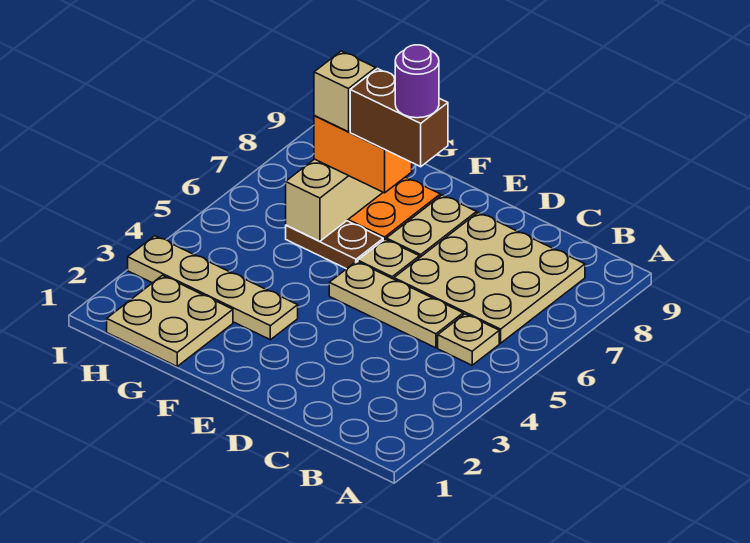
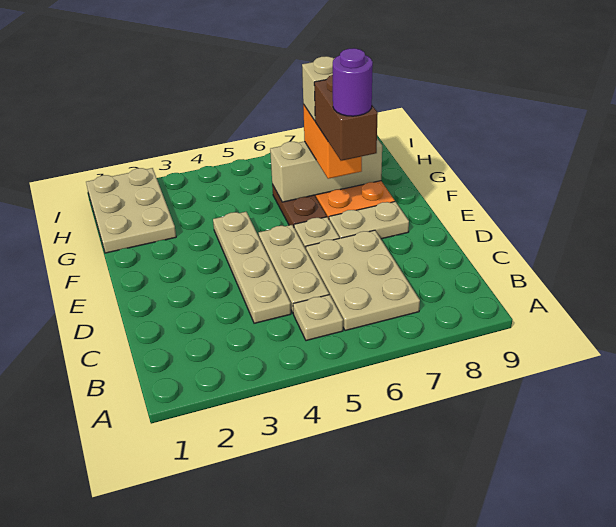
tan plate B6:D8 level 1 -> tan plate B6:D7 level 1
tan plate F3:I3 level 1 -> tan plate C4:F4 level 1
tan plate G1:H2 level 1 -> tan plate G1:I2 level 1

